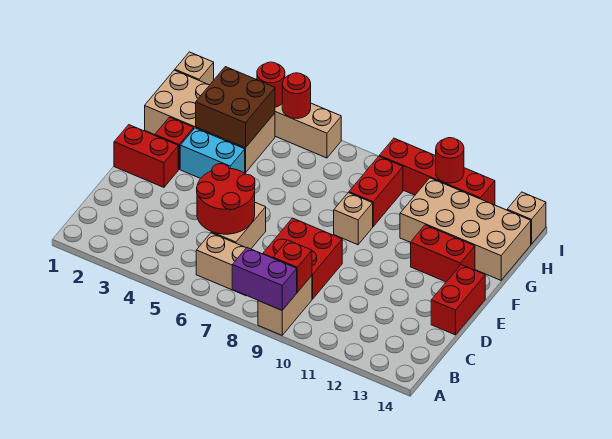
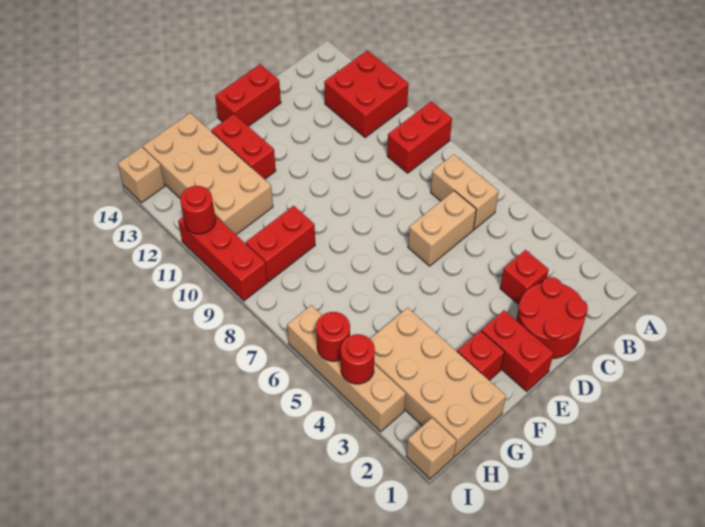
purple brick A8:A9 level 2 -> none
tan brick A9:B9 level 1 -> red brick A9:B9 level 1
red brick B9 level 2 -> red brick C3 level 1
red round brick C5:D6 level 2 -> red round brick C1:D2 level 1
red brick C8:D9 level 1 -> red brick A11:B12 level 1
cyan brick F3:F4 level 1 -> none
tan brick F9 level 1 -> none
brown brick G3:H4 level 2 -> none
red brick I9:I12 level 1 -> red brick I9:I11 level 1

